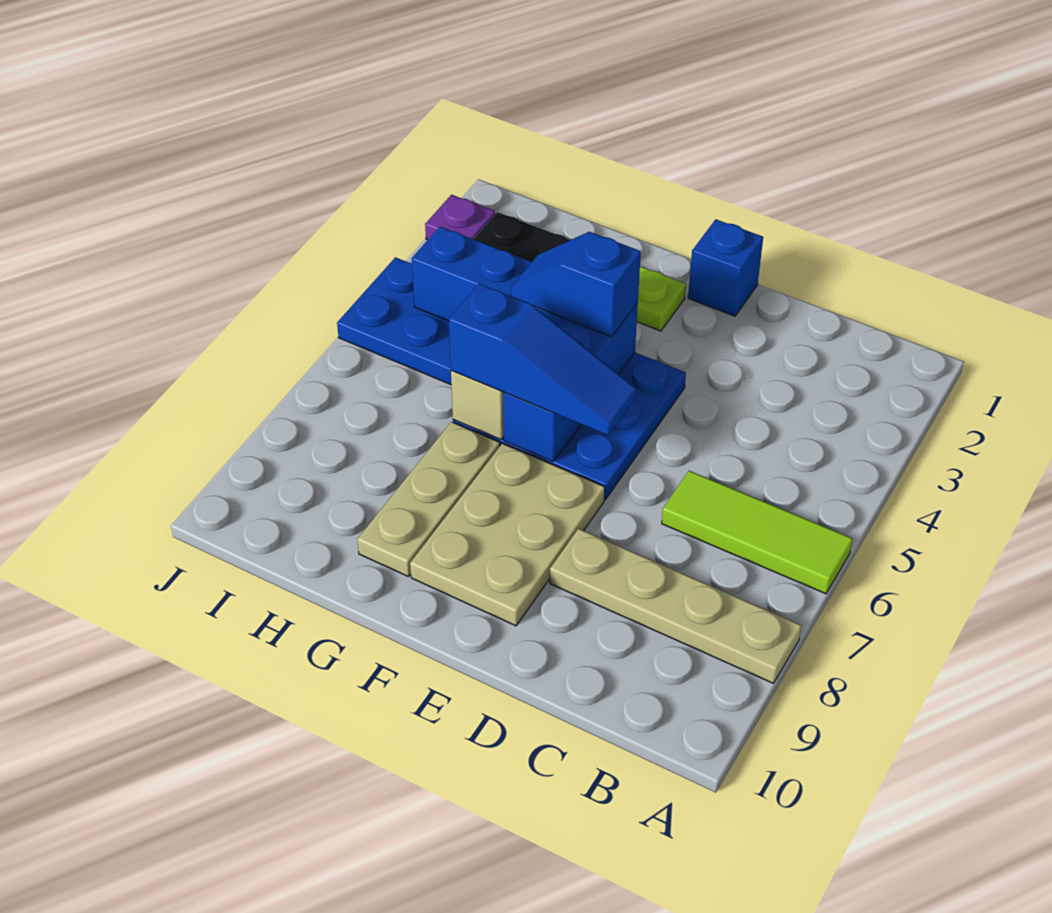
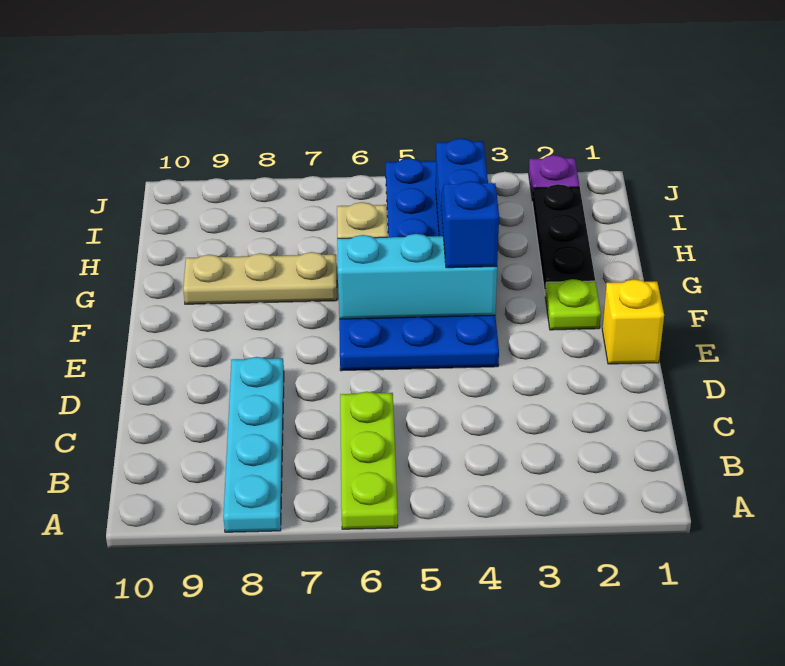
lime tile A6:C6 level 1 -> lime plate A6:C6 level 1
tan plate A8:D8 level 1 -> cyan plate A8:D8 level 1
blue brick E1 level 1 -> yellow brick E1 level 1
blue slope E6:G6 level 3 top G -> none
tan plate E7:F9 level 1 -> none
blue brick F4:F6 level 2 -> cyan brick F4:F6 level 2

